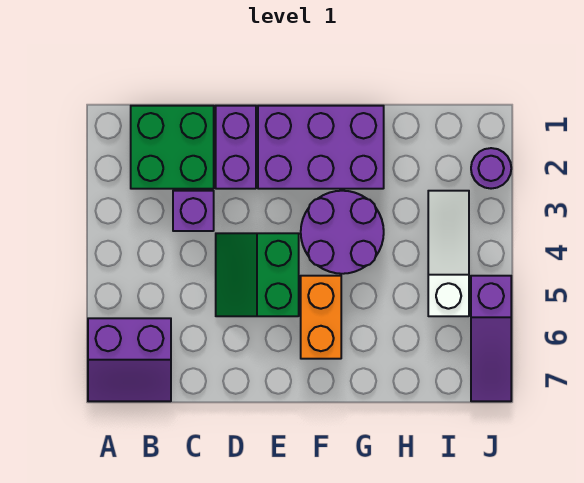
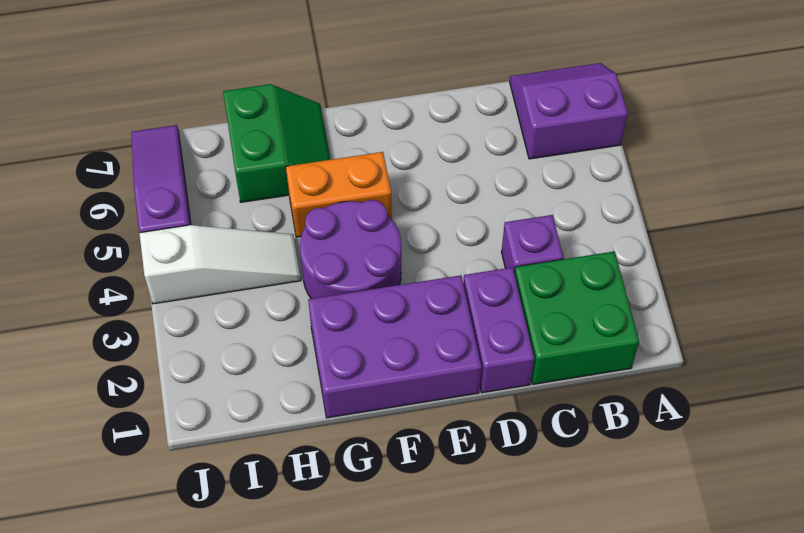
green slope D4:E5 level 1 top E -> green slope G6:H7 level 1 top H
orange brick F5:F6 level 1 -> orange brick F5:G5 level 1
white slope I3:I5 level 1 top 5 -> white slope H4:J4 level 1 top J
purple round brick J2 level 1 -> none

